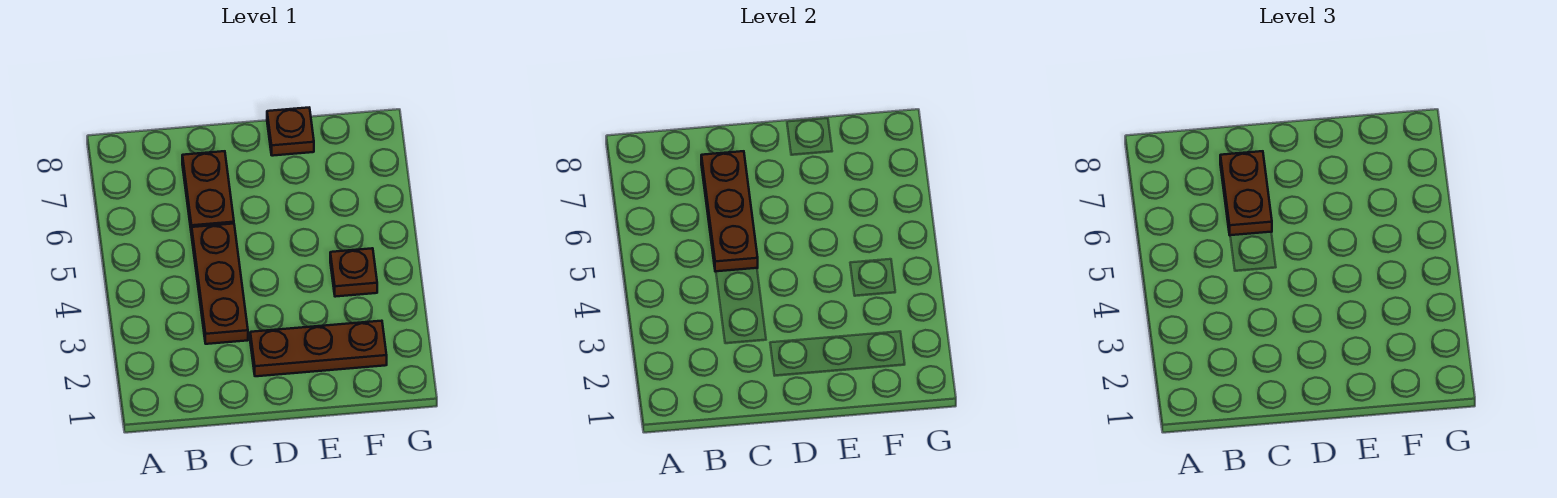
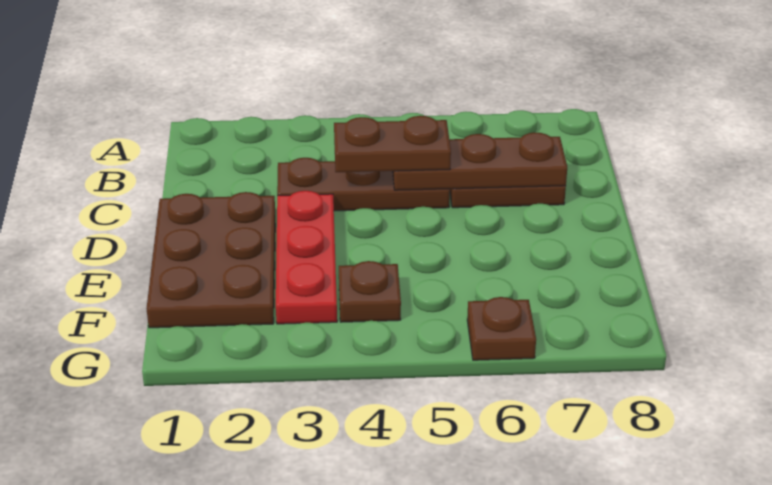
brown plate C6:C7 level 3 -> brown plate C4:C5 level 3
brown plate D2:F2 level 1 -> brown plate D1:F2 level 1
none -> red plate D3:F3 level 1
brown plate E8 level 1 -> brown plate G6 level 1

